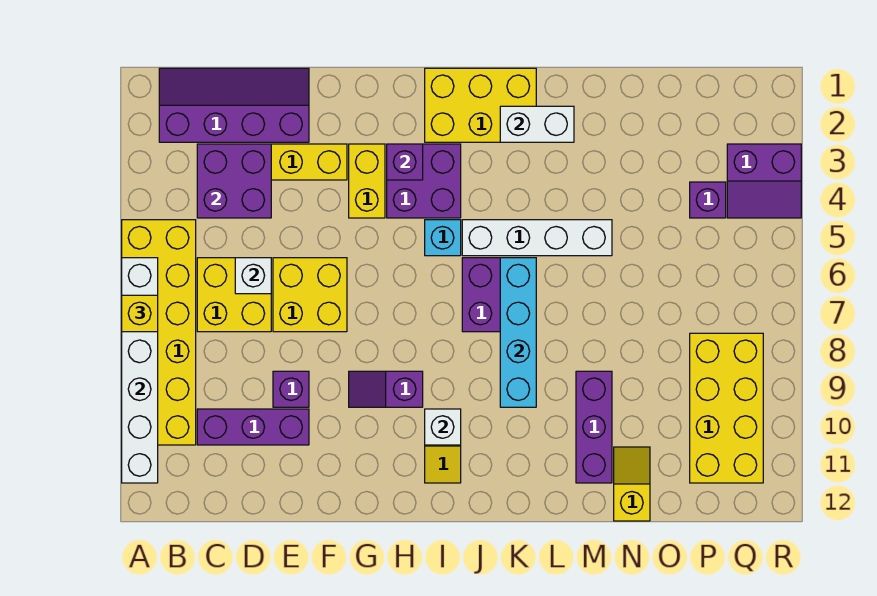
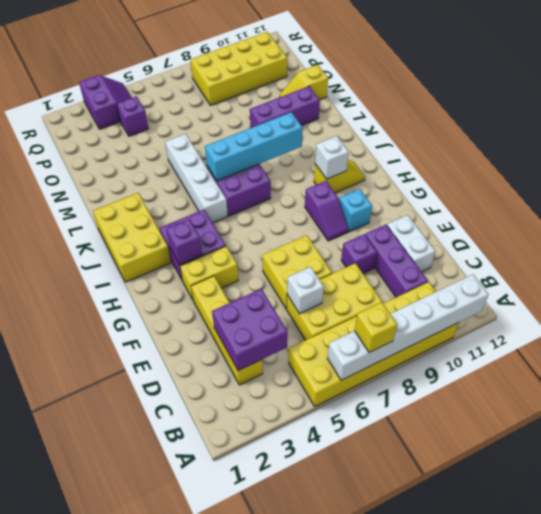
purple slope B1:E2 level 1 top 2 -> none
yellow brick C6:D7 level 1 -> yellow brick C6:D8 level 1
cyan brick I5 level 1 -> cyan brick G10 level 1
white brick K2:L2 level 2 -> white brick D11:E11 level 1

